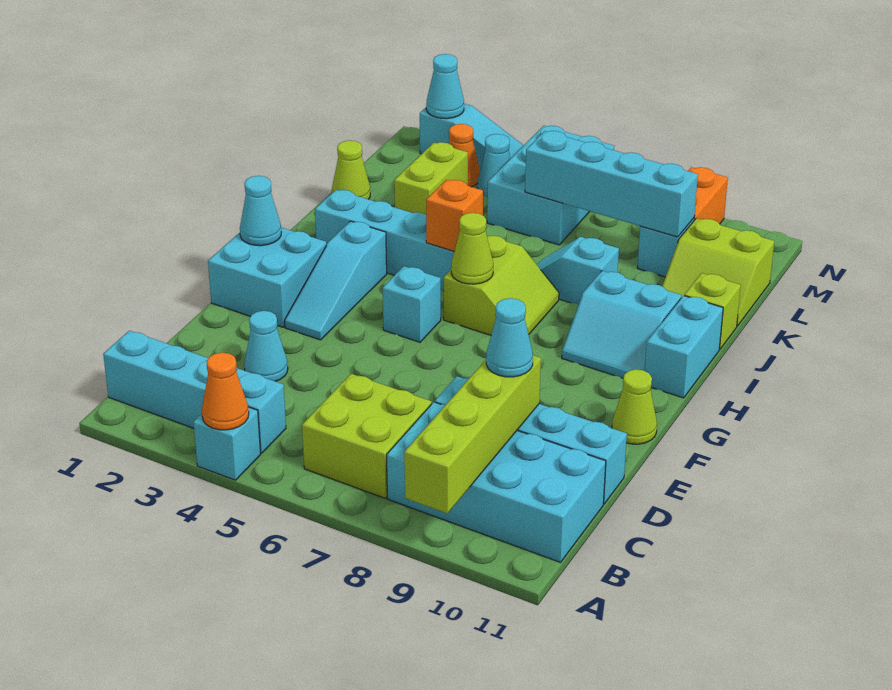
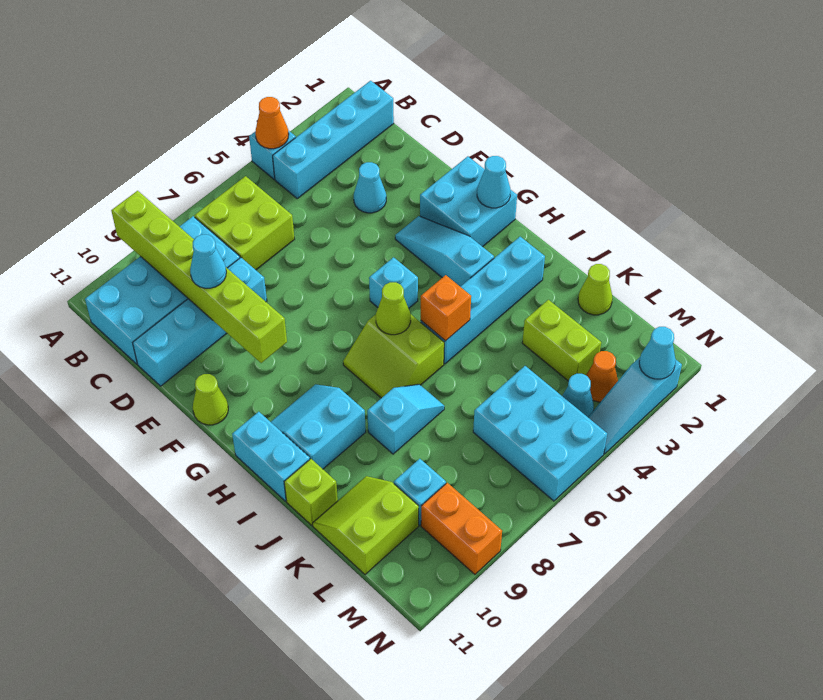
lime brick A9:D9 level 2 -> lime brick A9:F9 level 2
cyan brick L6:L9 level 2 -> none

